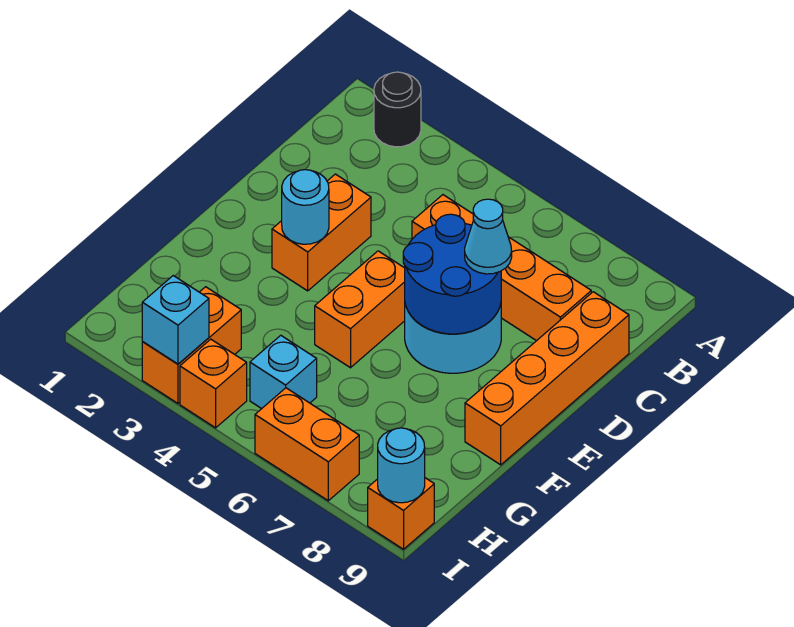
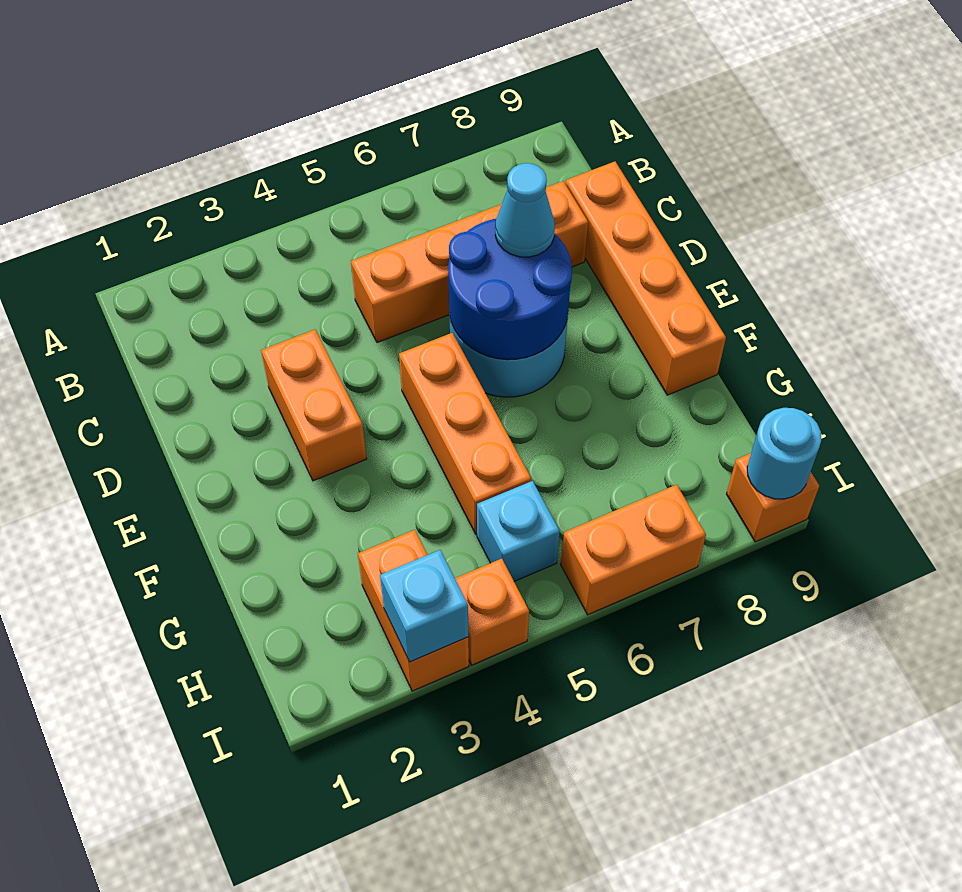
black round brick A2 level 1 -> none
cyan round brick E3 level 2 -> none
orange brick E5:F5 level 1 -> orange brick E5:G5 level 1

